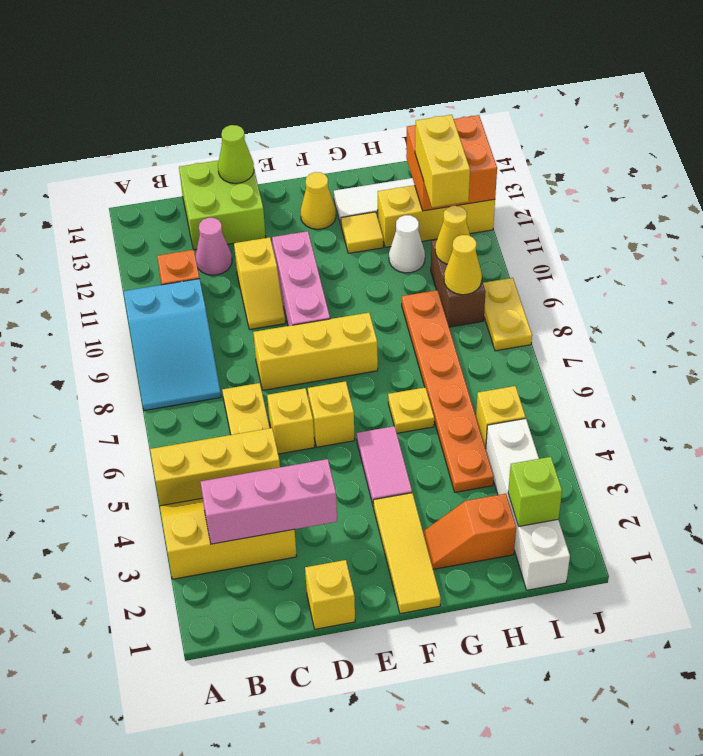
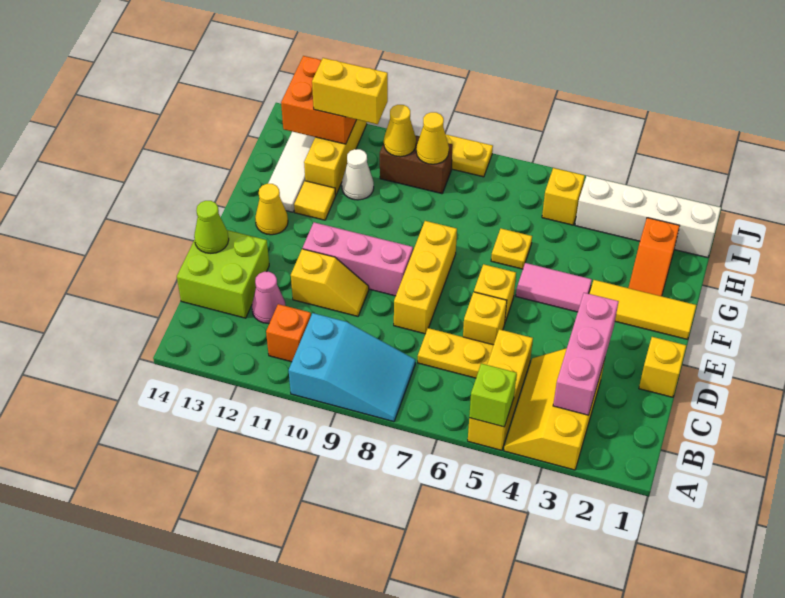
orange plate H4:H9 level 1 -> none
lime brick I2 level 2 -> lime brick A5 level 2

